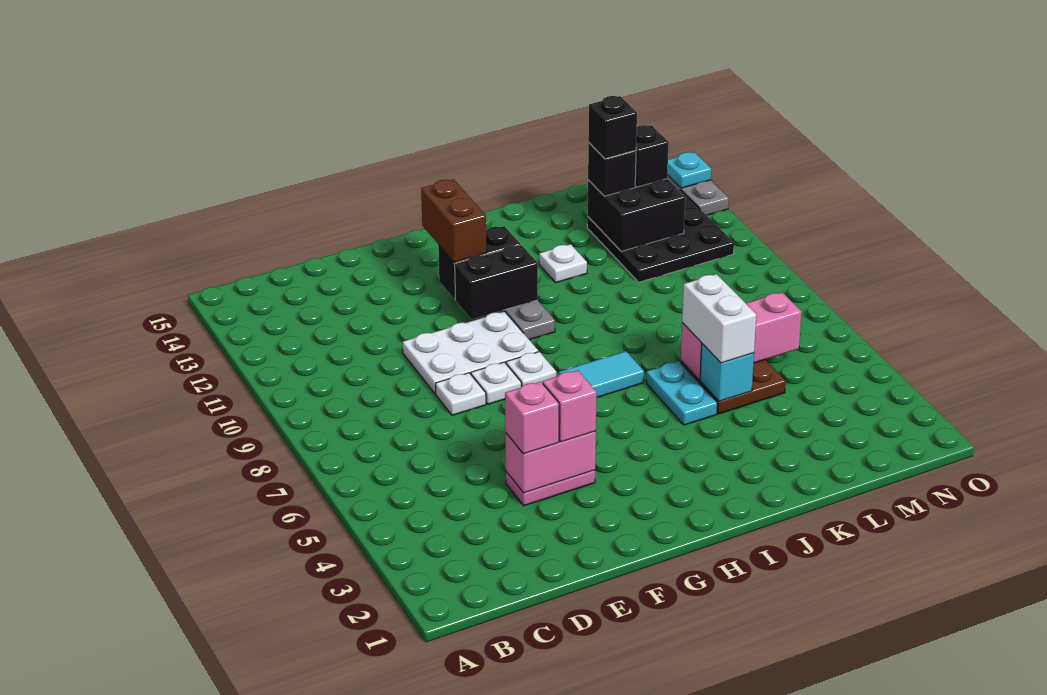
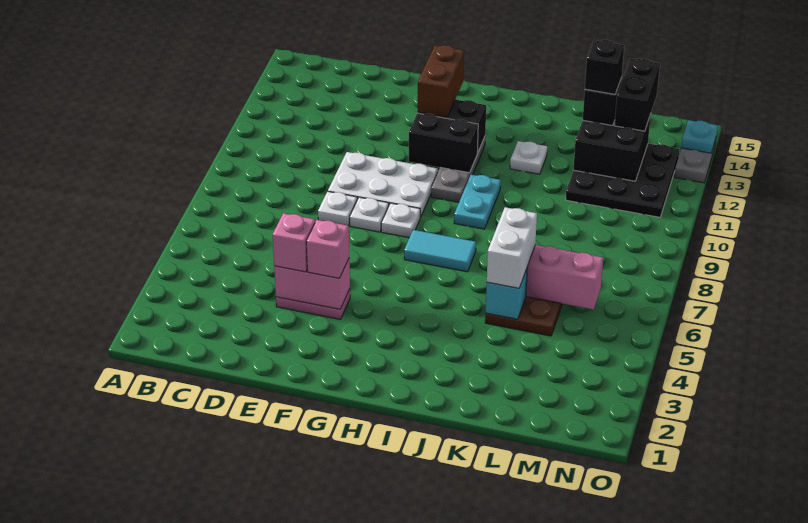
cyan plate J5:J6 level 1 -> cyan plate I9:I10 level 1
black brick M13 level 3 -> black brick M13:M14 level 3

